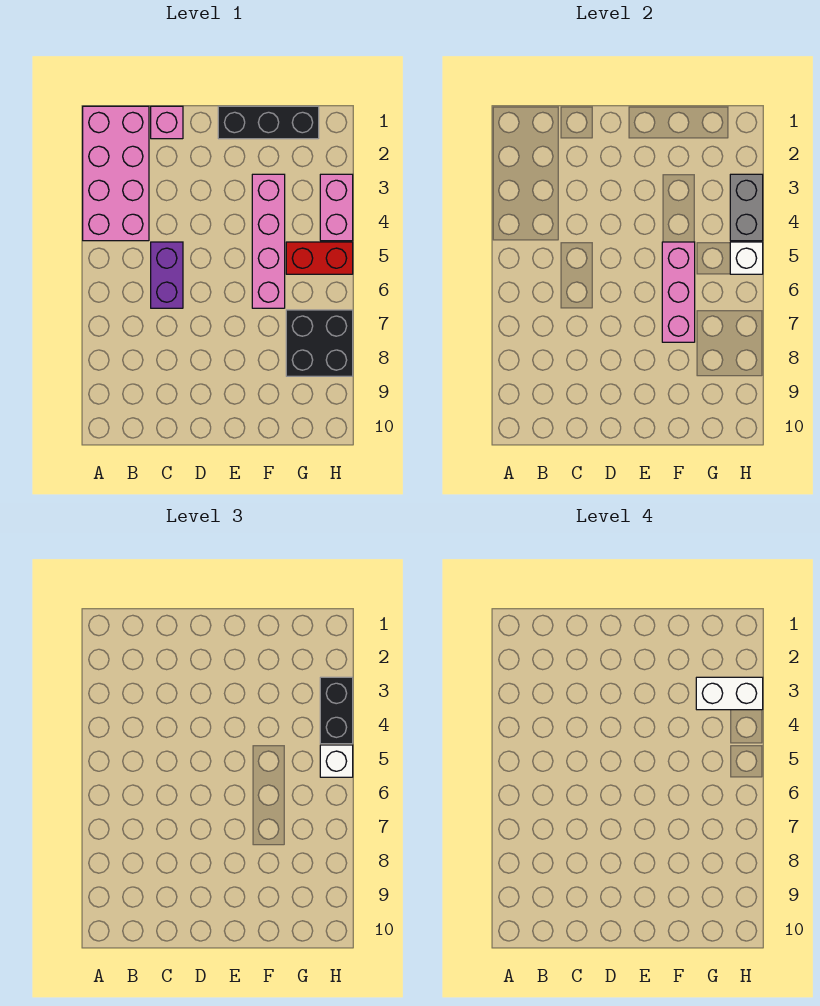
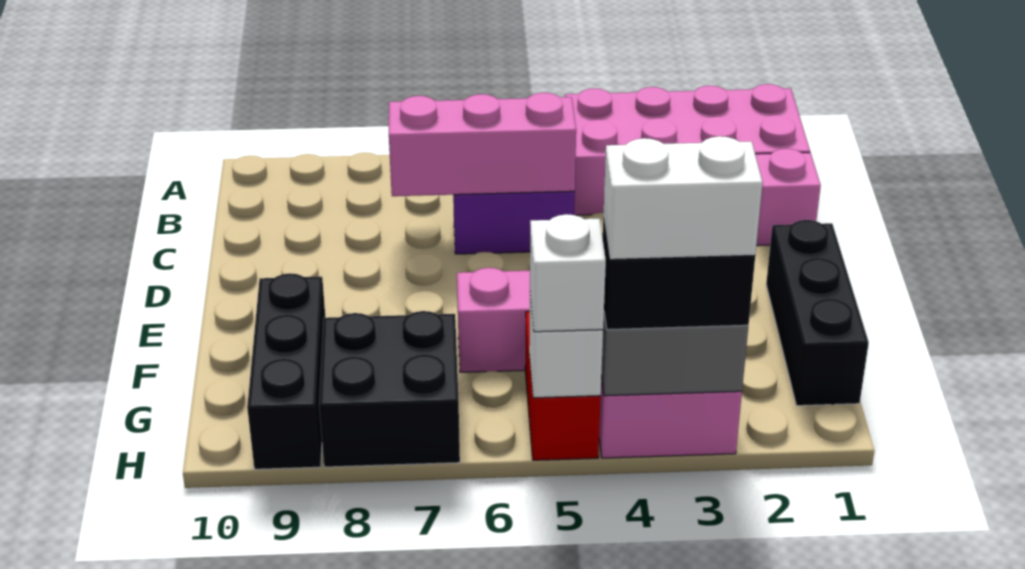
pink brick F5:F7 level 2 -> pink brick C5:C7 level 2
none -> black brick F9:H9 level 1
white brick G3:H3 level 4 -> white brick H3:H4 level 4

